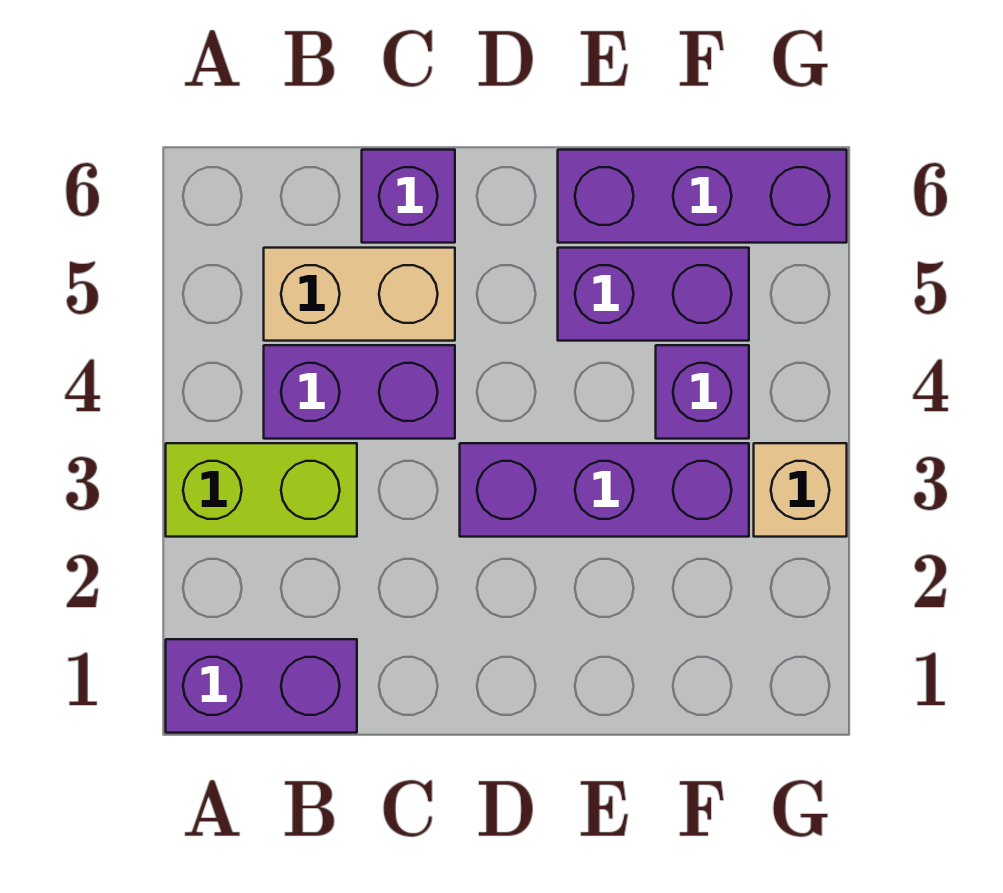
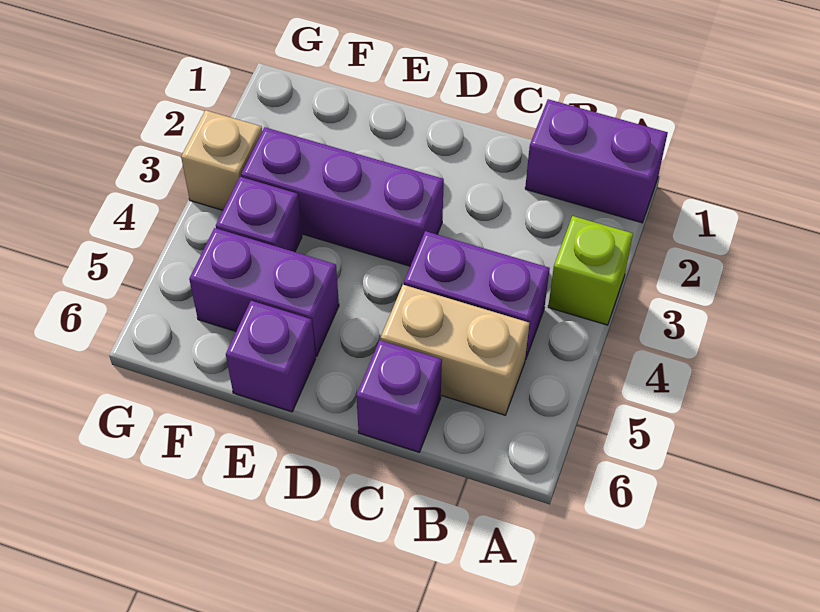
lime brick A3:B3 level 1 -> lime brick A3 level 1
purple brick E6:G6 level 1 -> purple brick E6 level 1

